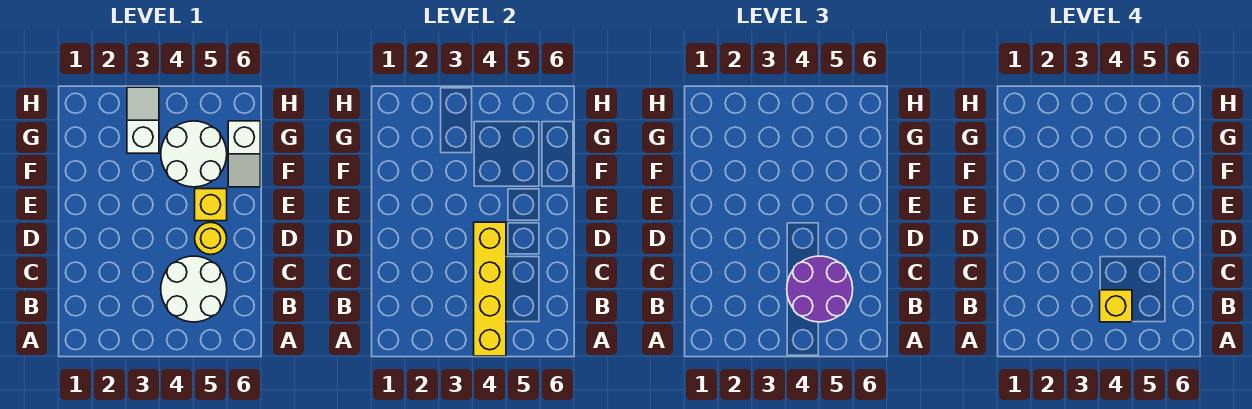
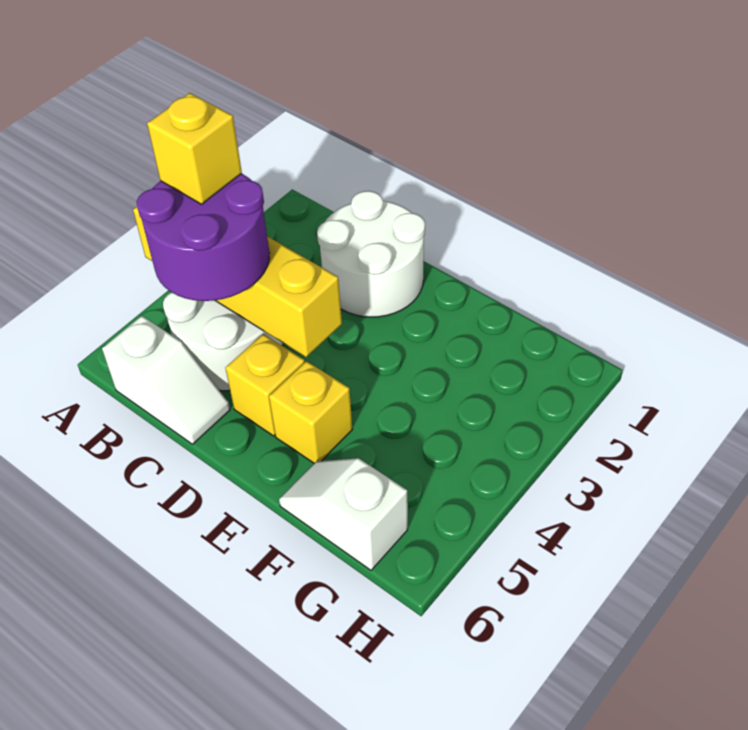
yellow round brick D5 level 1 -> yellow brick D5 level 1
white round brick F4:G5 level 1 -> white round brick C1:D2 level 1
white slope G3:H3 level 1 top G -> white slope B6:C6 level 1 top B

